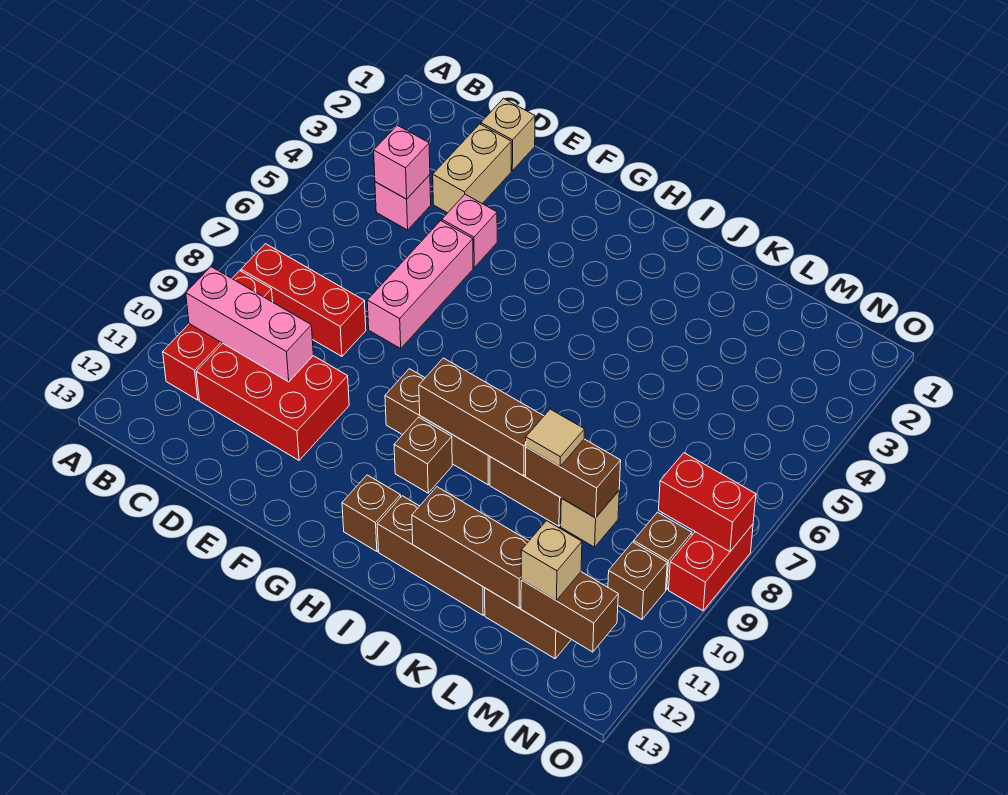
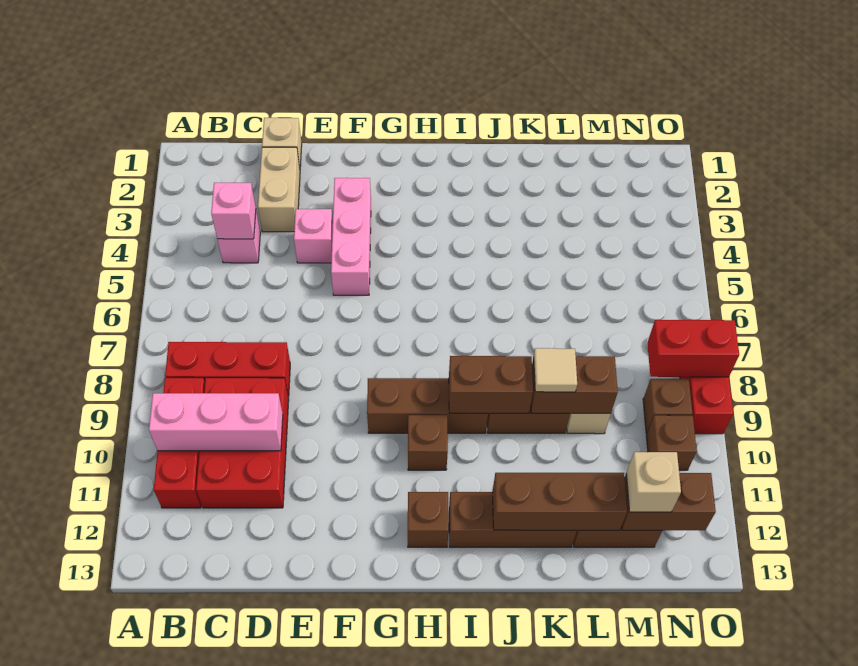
red brick C10:E11 level 1 -> red brick C9:D11 level 1
pink brick E5:E7 level 1 -> pink brick F3:F5 level 1
brown brick H9:J9 level 2 -> brown brick I9:J9 level 2

